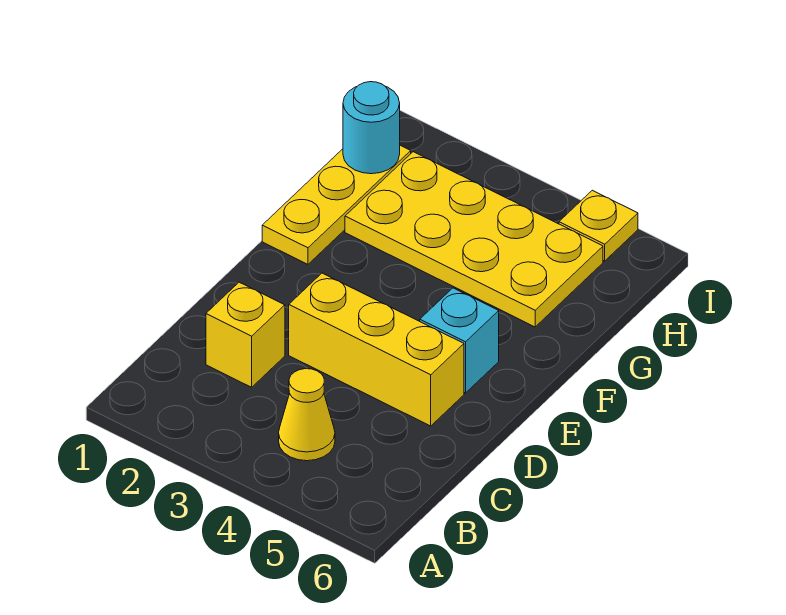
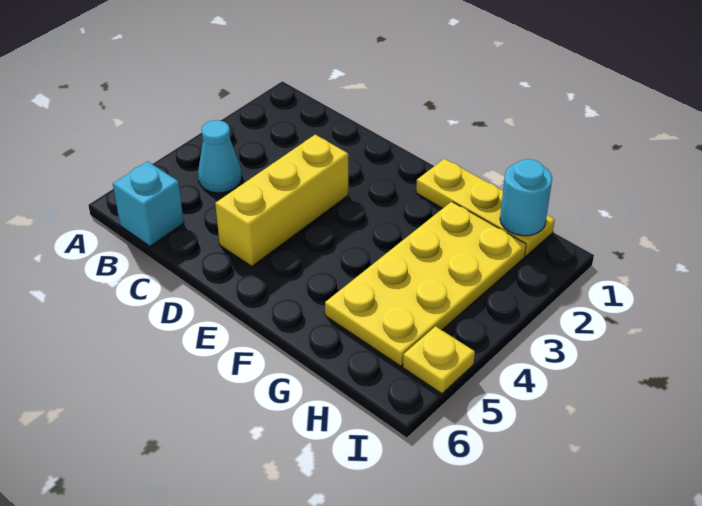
yellow cone B4 level 1 -> cyan cone B4 level 1
yellow brick C2 level 1 -> none
cyan brick E5 level 1 -> cyan brick B6 level 1

